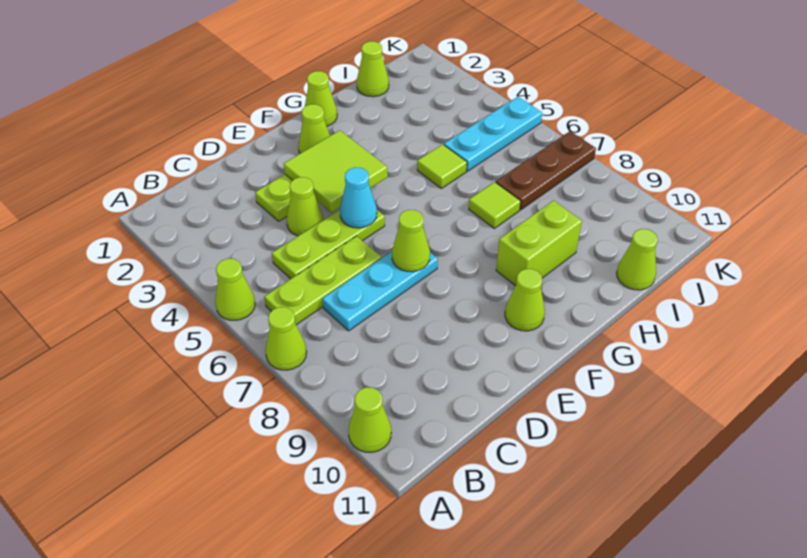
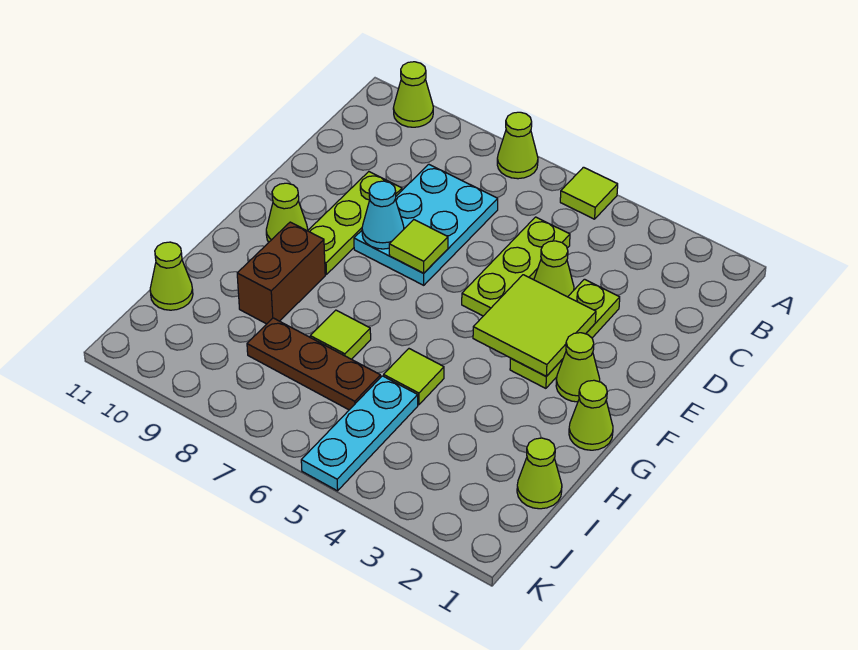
lime cone A5 level 1 -> lime tile A5 level 1
lime plate B6:D6 level 1 -> lime plate D9:F9 level 1
cyan plate C7:E7 level 1 -> cyan plate C7:E8 level 1
cyan cone E5 level 2 -> cyan cone E8 level 2
lime cone E7 level 2 -> lime tile E7 level 2
lime brick G9:H9 level 1 -> brown brick G9:H9 level 1
brown plate I7:K7 level 1 -> brown plate I6:I8 level 1

